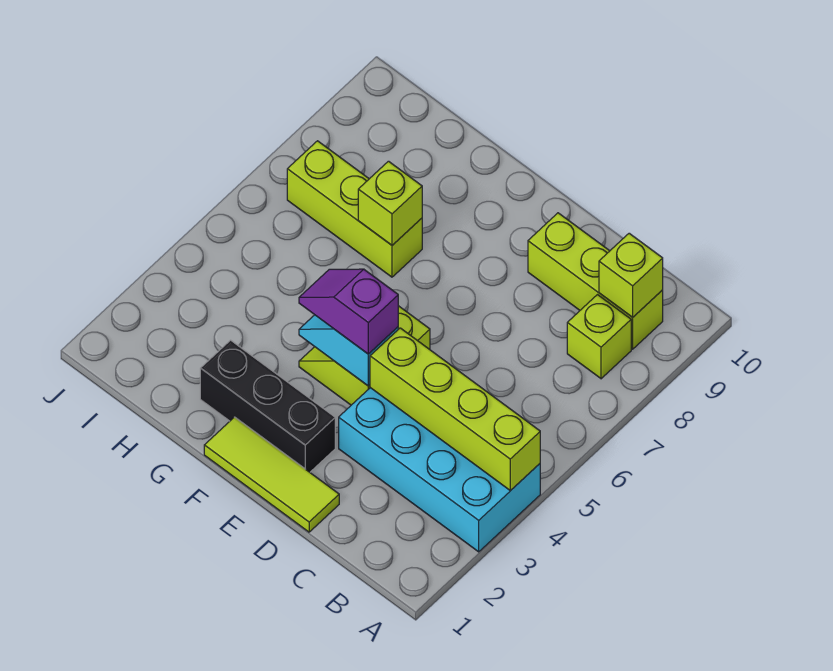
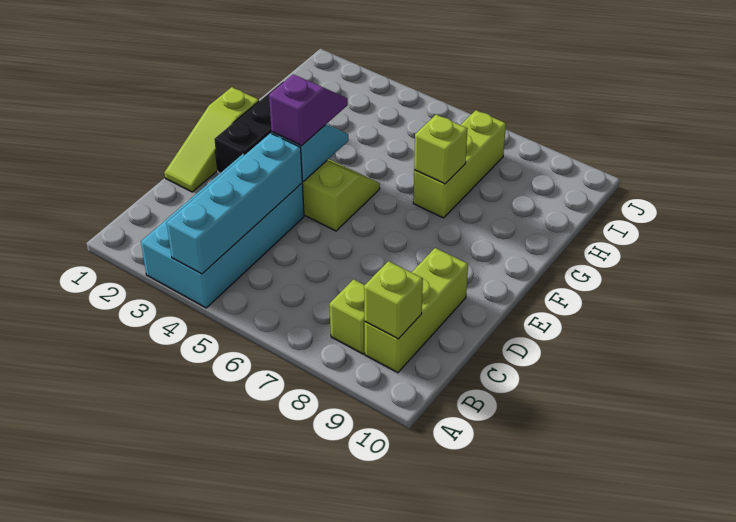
lime brick A4:D4 level 2 -> cyan brick A4:D4 level 2
lime tile D1:F1 level 1 -> lime slope D1:F1 level 1 top F

